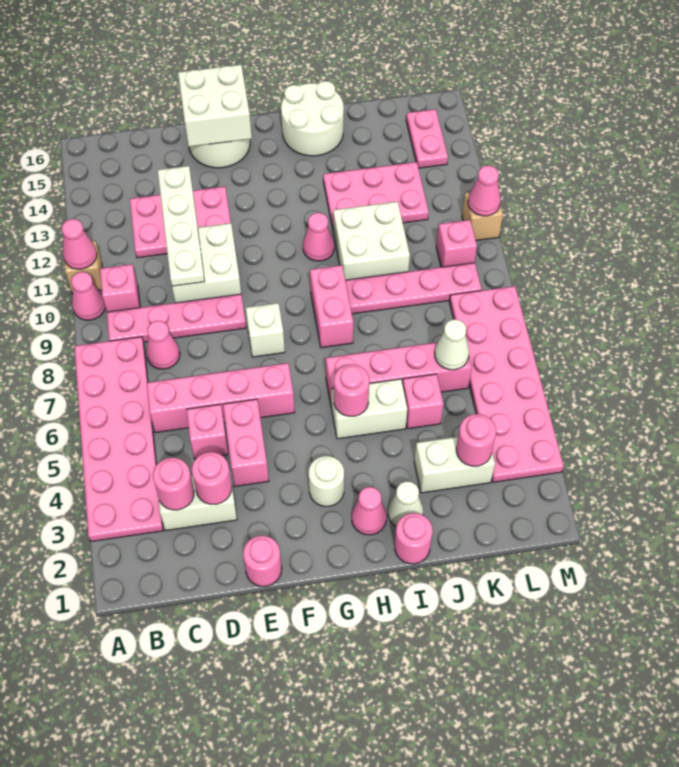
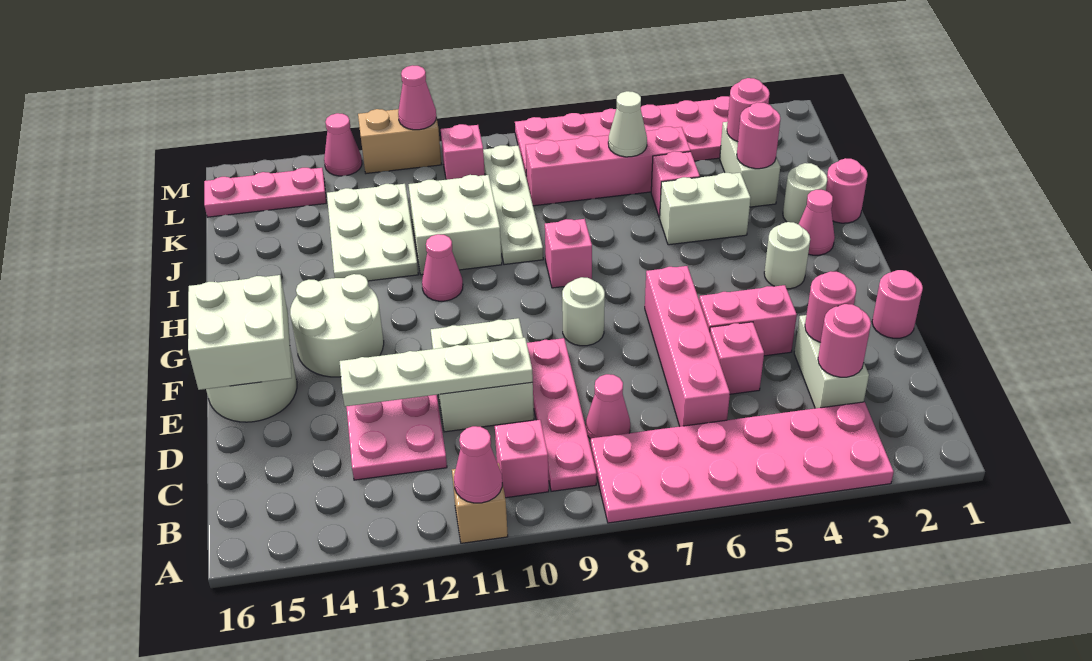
pink cone A10 level 1 -> pink cone M13 level 1
white brick F8 level 1 -> white round brick F8 level 1
white brick H5:I5 level 1 -> white brick I4:I5 level 1
pink round brick H5 level 2 -> pink round brick J3 level 2
pink brick H6:K6 level 1 -> pink brick K5:K8 level 1
pink brick H8:H9 level 1 -> pink brick H8 level 1
white round brick H15:I16 level 1 -> white round brick F13:G14 level 1
white cone I2 level 1 -> white round brick I2 level 1
pink plate I9:L9 level 1 -> white plate I9:L9 level 1
pink plate I12:K13 level 1 -> white plate I12:K13 level 1
pink plate L14:L15 level 1 -> pink plate L14:L16 level 1
tan brick M11 level 1 -> tan brick M11:M12 level 1

